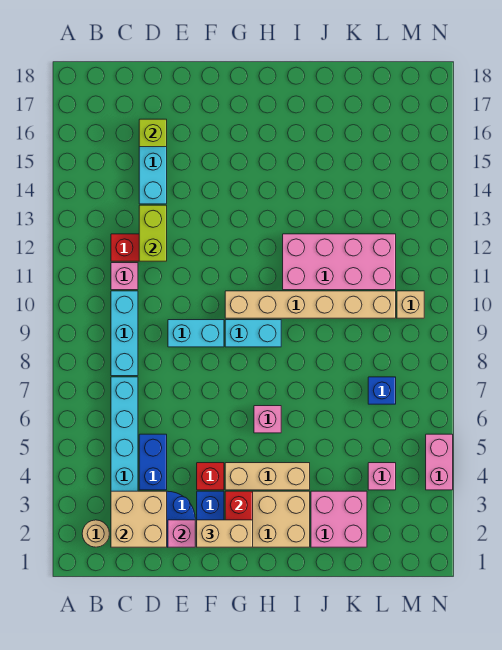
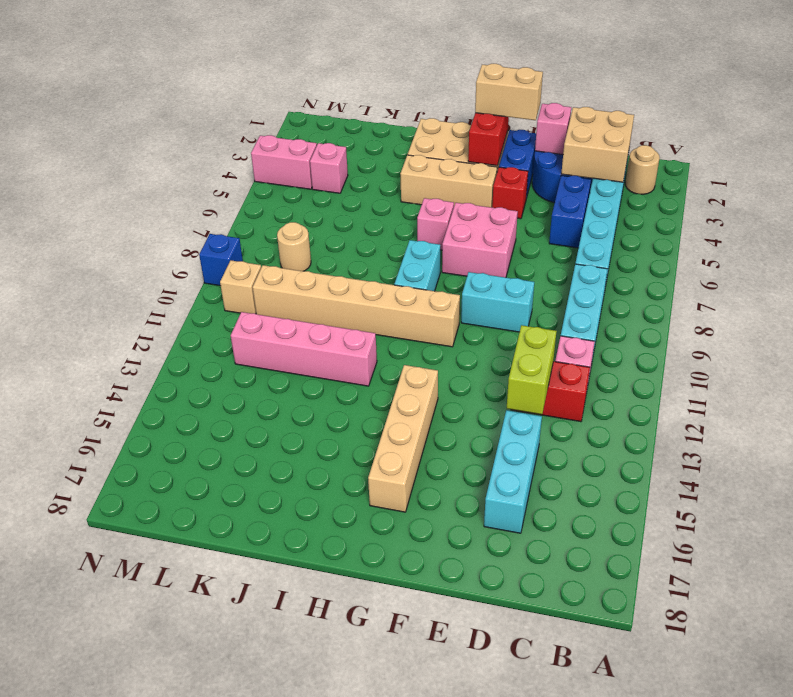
lime brick D16 level 2 -> none
cyan brick G9:H9 level 1 -> cyan brick H8:H9 level 1
none -> tan brick G13:G16 level 1
pink brick I11:L12 level 1 -> pink brick I12:L12 level 1
pink brick J2:K3 level 1 -> pink brick F6:G7 level 1
blue brick L7 level 1 -> blue brick N9 level 1
none -> tan round brick L8 level 1
pink brick N4:N5 level 1 -> pink brick M4:N4 level 1

